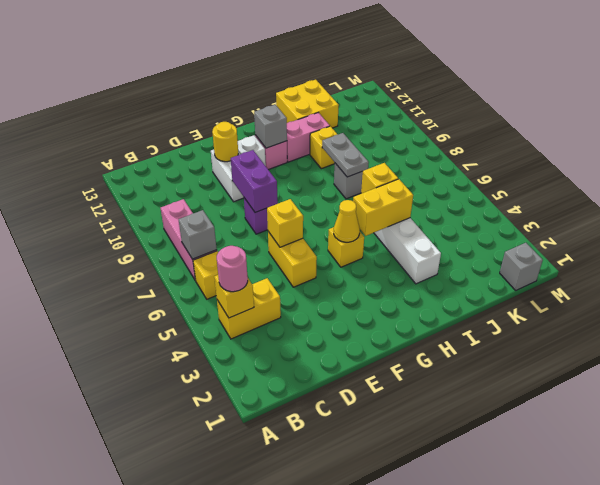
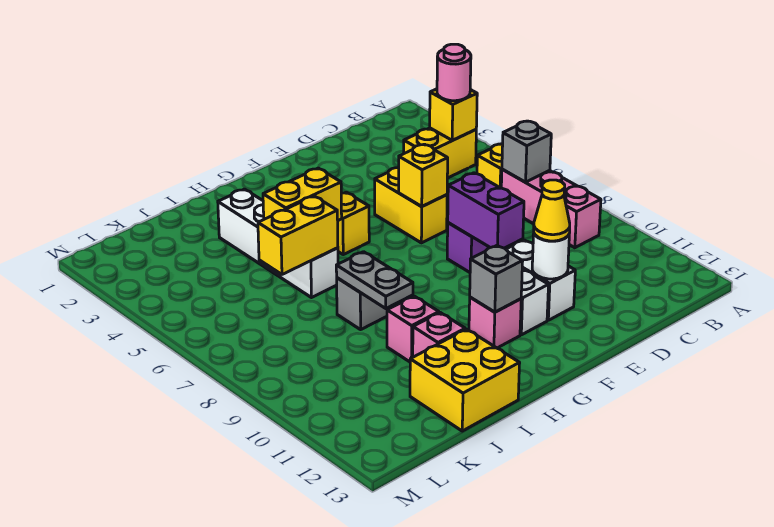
yellow round brick E11 level 2 -> white round brick E11 level 2
yellow cone G5 level 2 -> yellow cone E11 level 3
pink brick H11:I11 level 1 -> pink brick I11 level 1
yellow brick I6 level 2 -> yellow brick I6:J6 level 2
yellow brick I10 level 1 -> pink brick I10 level 1
grey brick L1 level 1 -> none

